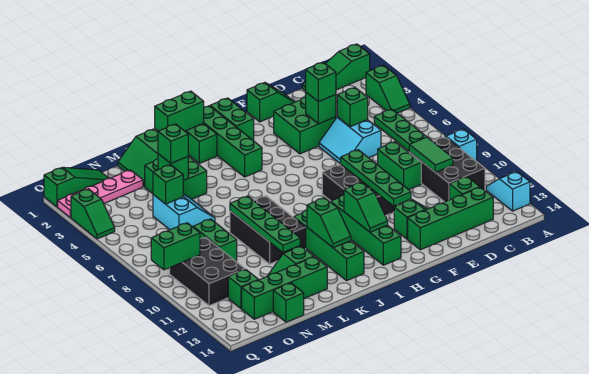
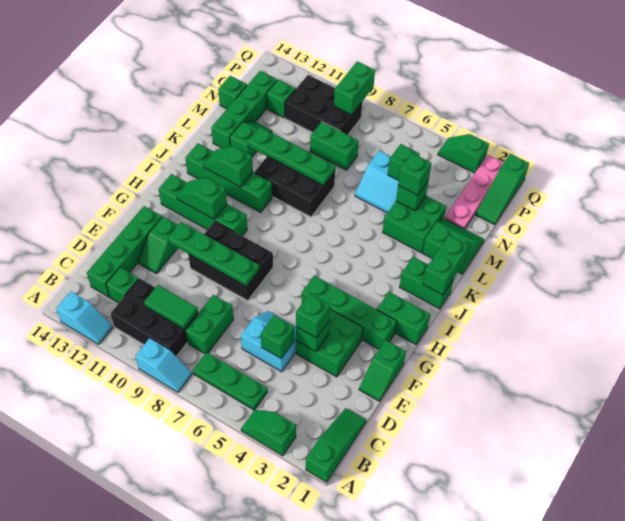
green brick D8:D9 level 1 -> green brick C8:D8 level 1
green brick I1:I4 level 1 -> green brick G2:G5 level 1

